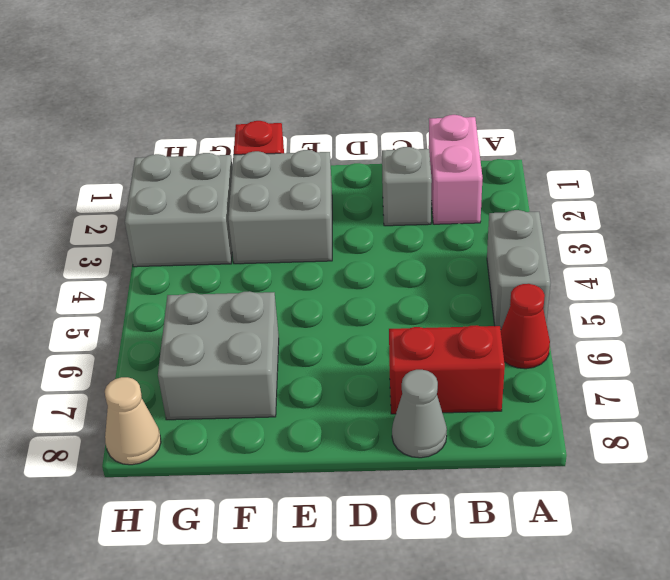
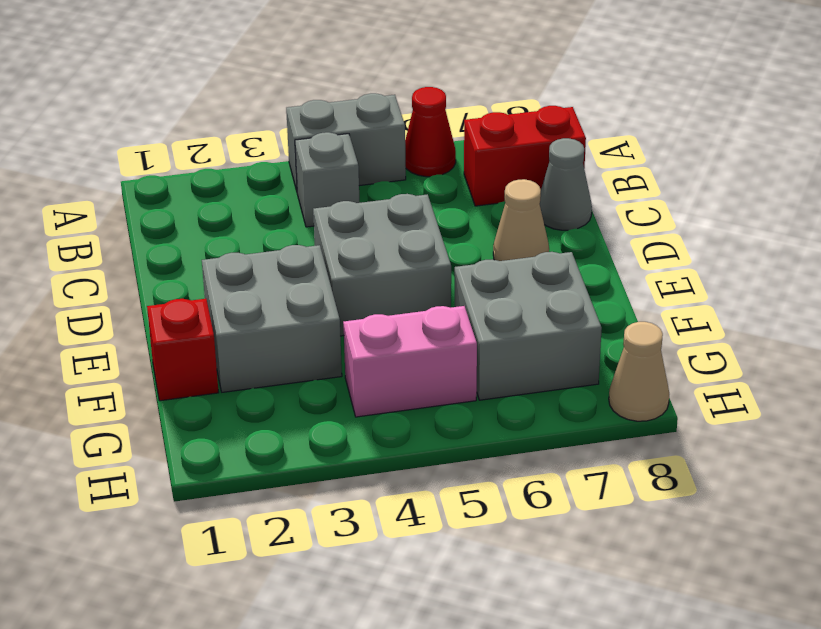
pink brick B1:B2 level 1 -> pink brick G4:G5 level 1
red brick B7:C7 level 1 -> red brick B7:B8 level 1
grey brick C2 level 1 -> grey brick B4 level 1
none -> tan cone D7 level 1
grey brick G2:H3 level 1 -> grey brick D4:E5 level 1

